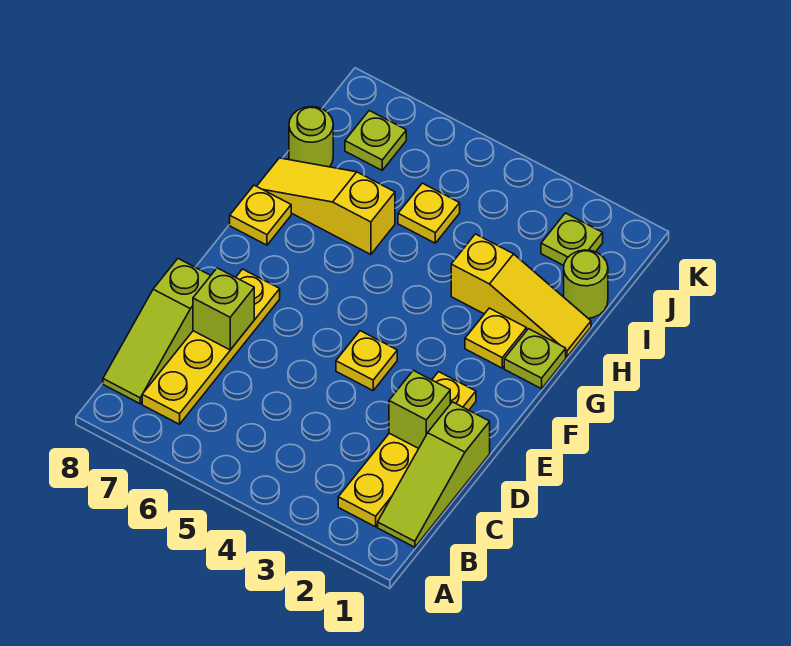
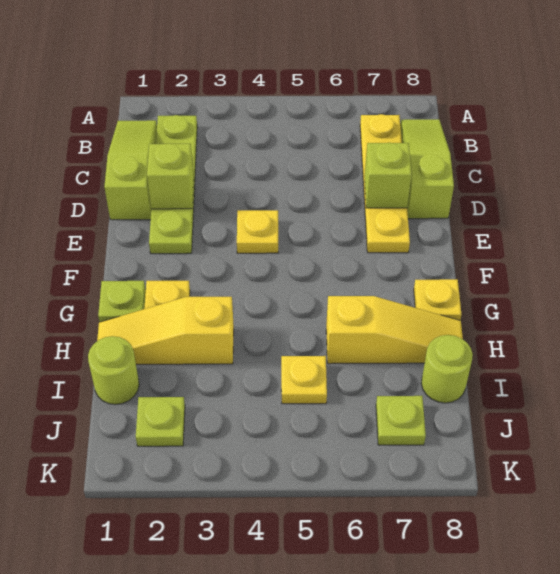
yellow plate B2:E2 level 1 -> lime plate B2:E2 level 1

